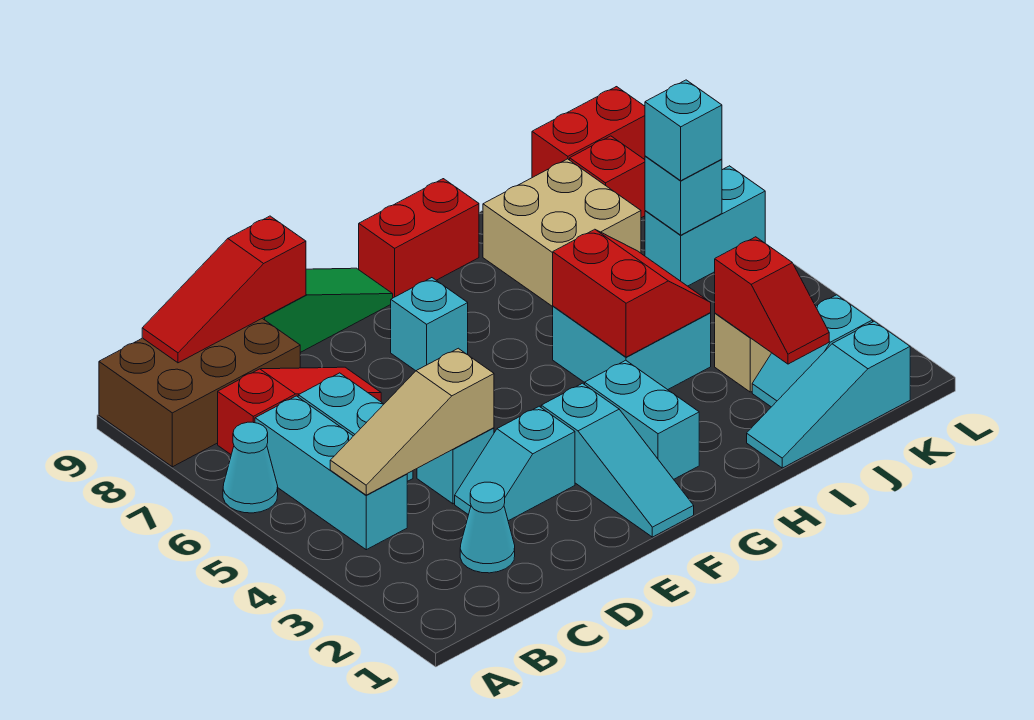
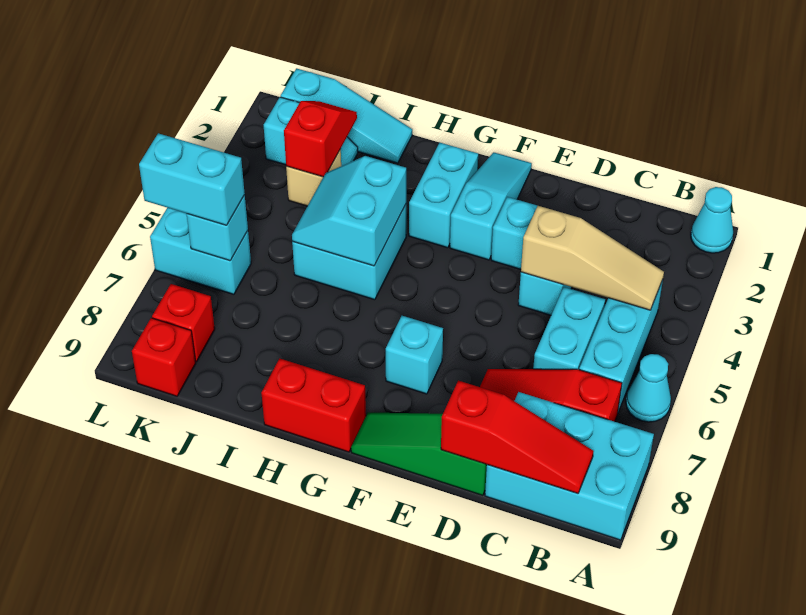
brown brick A8:C9 level 1 -> cyan brick A8:C9 level 1
cyan cone C2 level 1 -> cyan cone A1 level 1
red slope H4:I5 level 2 top H -> cyan slope H4:I5 level 2 top H
tan brick I7:J8 level 1 -> none
cyan brick K6 level 3 -> cyan brick K6:L6 level 3
red brick K9:L9 level 1 -> red brick K9 level 1

